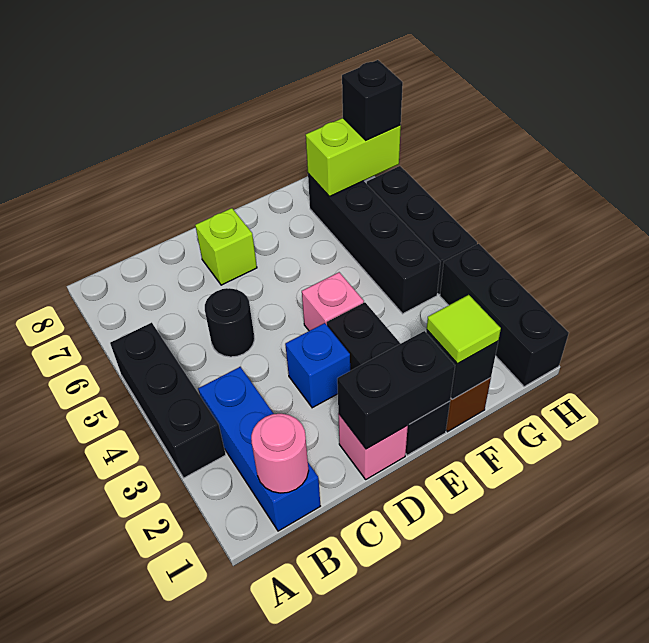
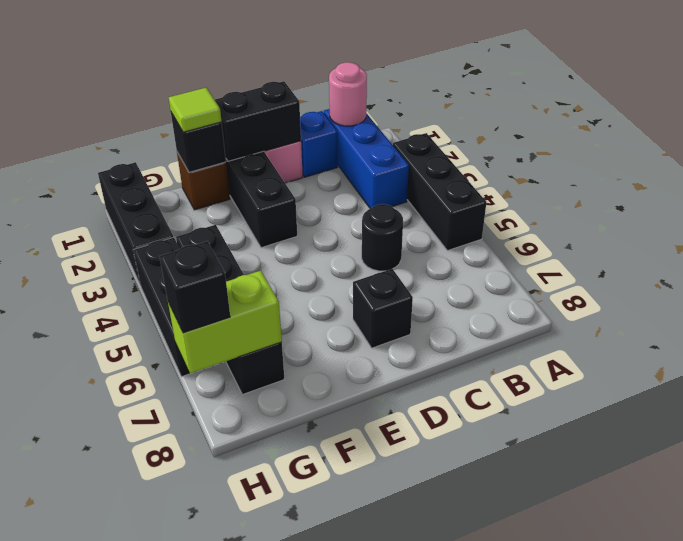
blue brick D3 level 1 -> blue brick C1 level 1
lime brick D7 level 1 -> black brick D7 level 1
pink brick E4 level 1 -> none

